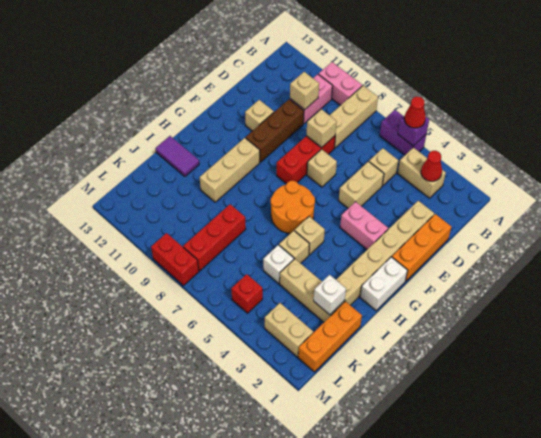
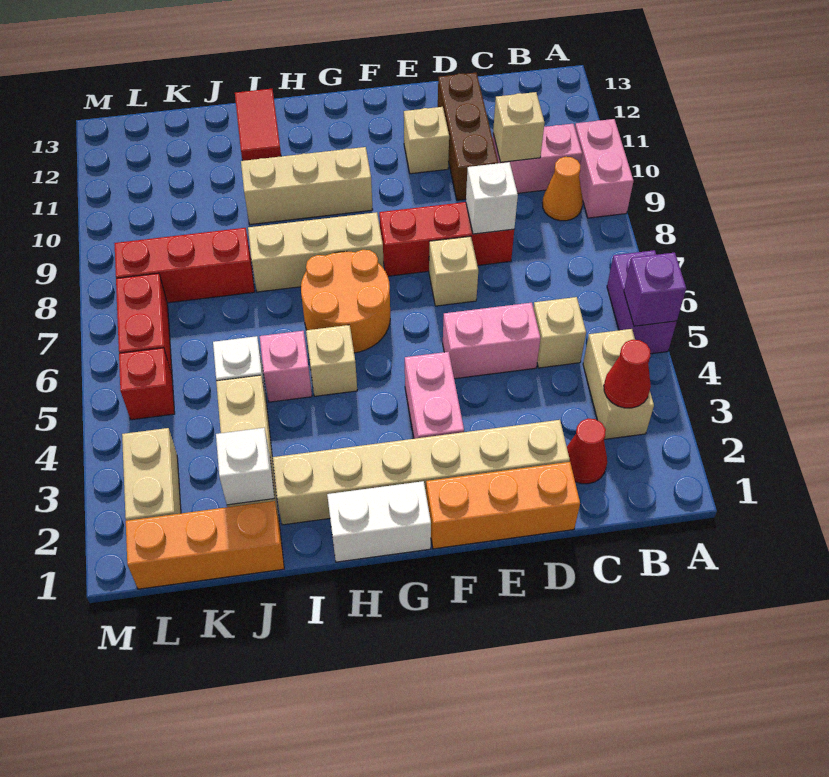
red cone A5 level 3 -> red cone C2 level 1
tan brick A8:C8 level 1 -> tan brick G8:I8 level 1
none -> orange cone B9 level 1
tan brick D5:E5 level 1 -> pink brick D5:E5 level 1
tan brick D8 level 2 -> white brick D8 level 2
brown brick D10:F10 level 1 -> brown brick D10:D12 level 1
tan brick I5 level 1 -> pink brick I5 level 1
purple tile I12:I13 level 1 -> red tile I12:I13 level 1
red brick M8:M9 level 1 -> red brick L6:L7 level 1

